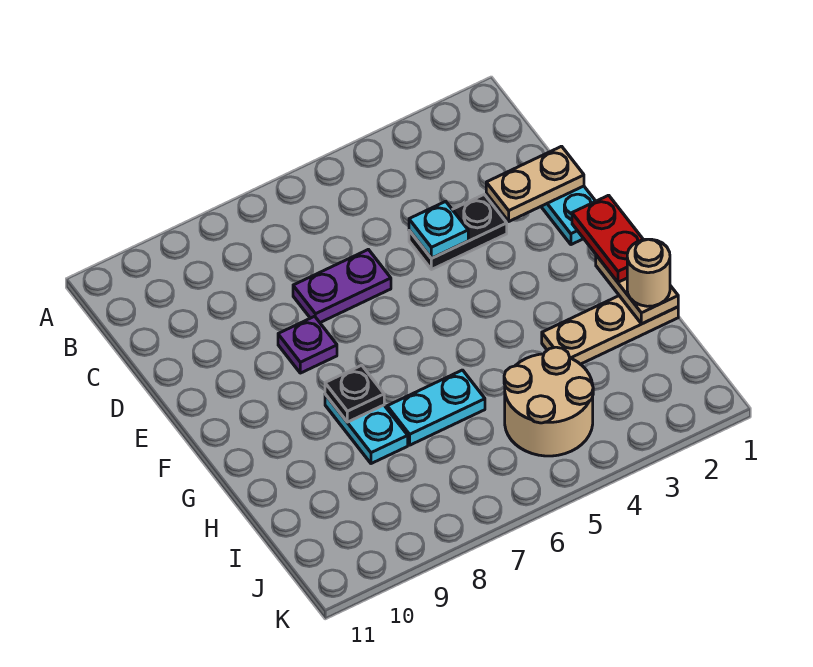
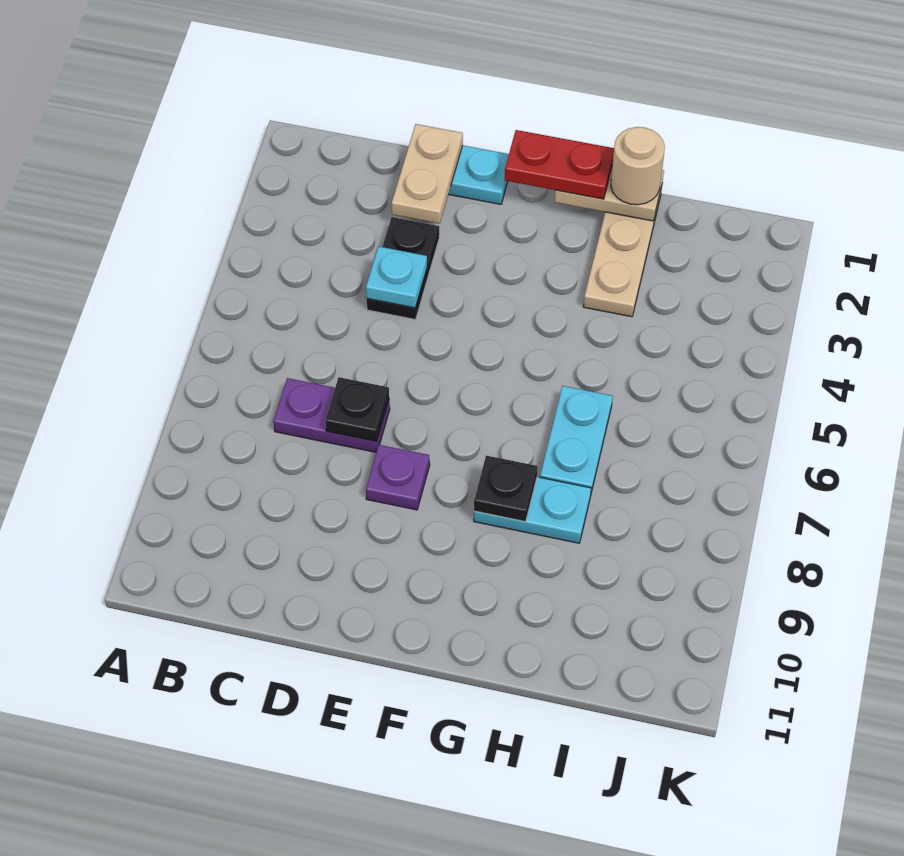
purple plate D6:D7 level 1 -> purple plate C7:D7 level 1
none -> black plate D7 level 2
tan round brick I4:J5 level 1 -> none

